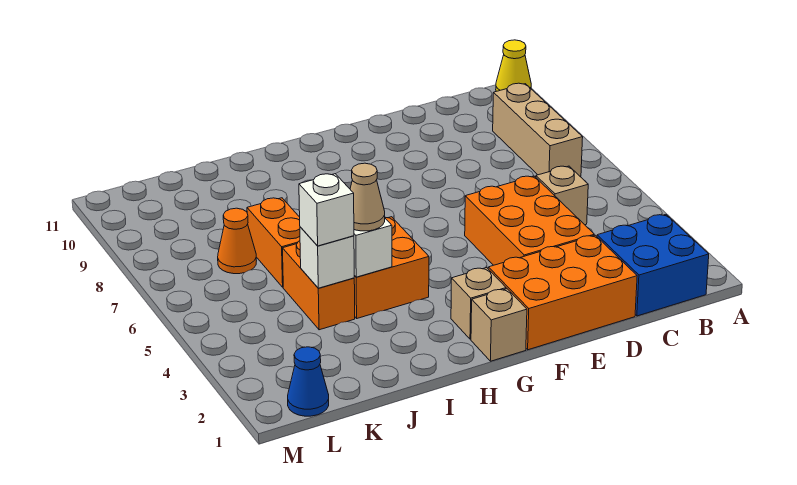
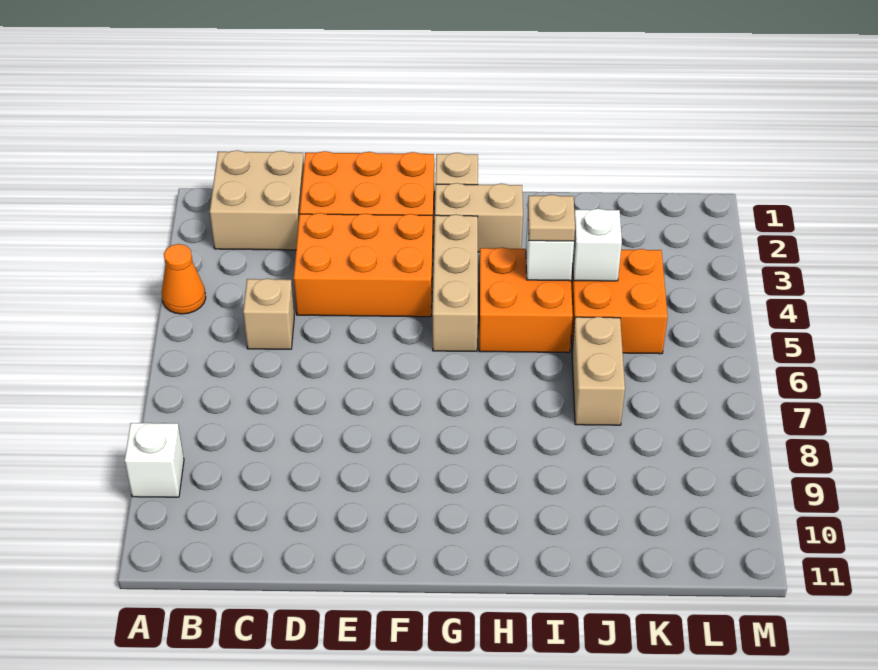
yellow cone A11 level 1 -> none
blue brick B1:C2 level 1 -> tan brick B1:C2 level 1
tan brick B7:B9 level 1 -> tan brick G3:G5 level 1
orange brick D3:E5 level 1 -> orange brick D3:F4 level 1
tan brick G2 level 1 -> tan brick G2:H2 level 1
tan cone I4 level 3 -> tan plate I4 level 3
orange brick J4:J5 level 1 -> orange brick J4:K5 level 1
white brick J4 level 3 -> white brick A9 level 1
orange brick J6:J7 level 1 -> tan brick J6:J7 level 1
orange cone K7 level 1 -> orange cone A4 level 1
blue cone L1 level 1 -> none

